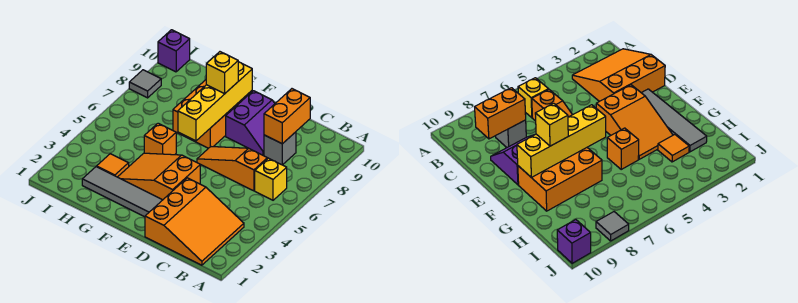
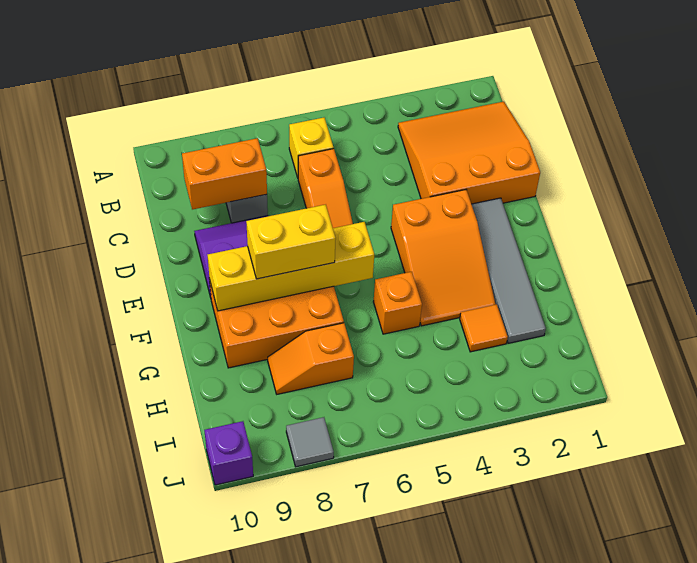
yellow brick F8 level 3 -> yellow brick F7:F8 level 3
none -> orange slope H7:H8 level 1 top 7

